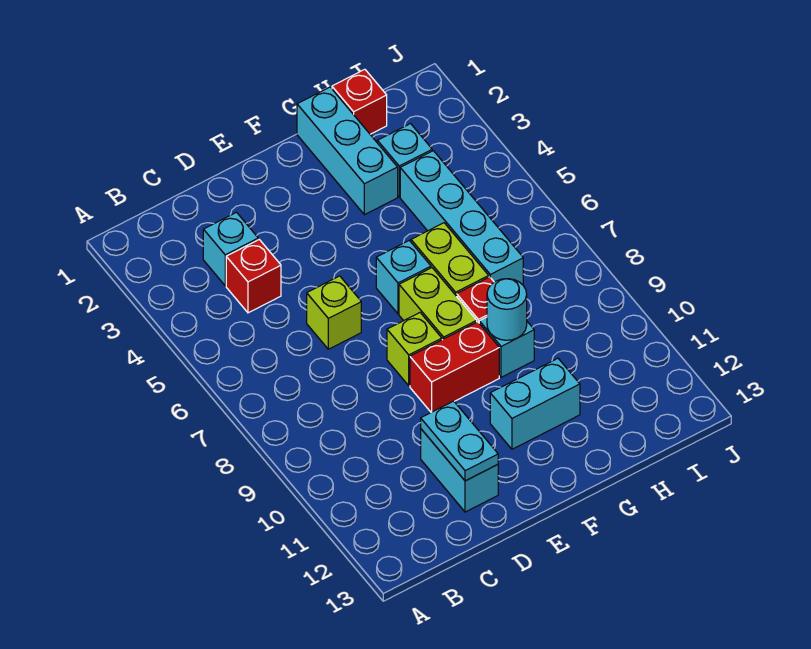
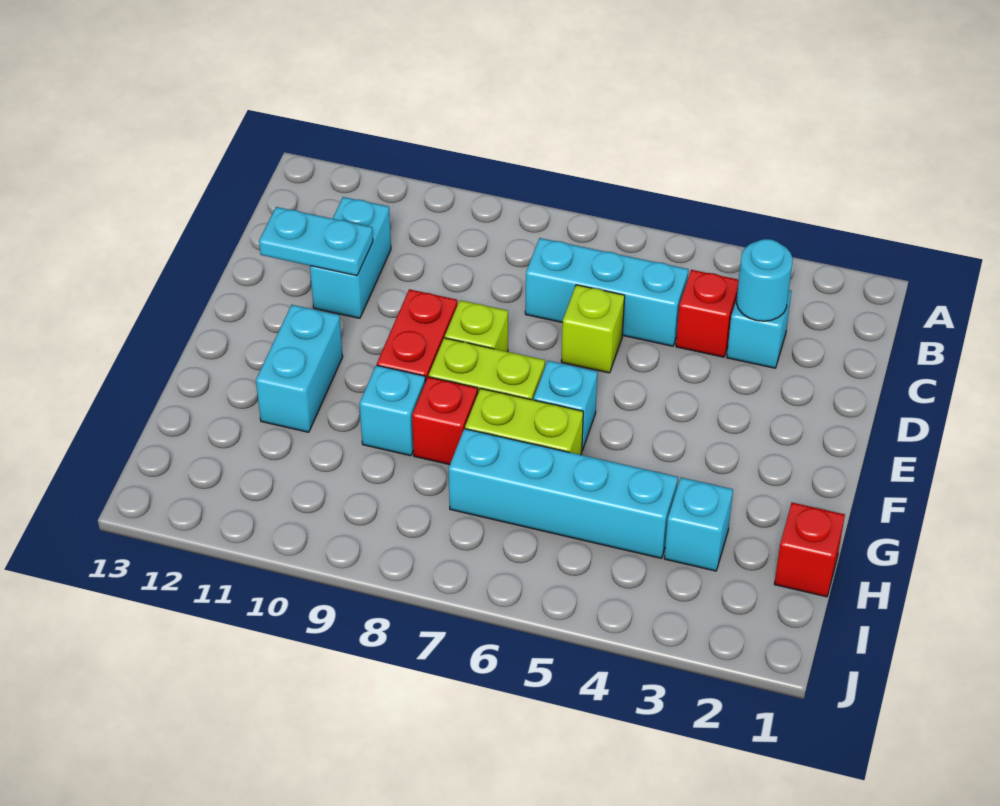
cyan brick D11:D12 level 1 -> cyan brick C11:D11 level 1
cyan brick G1:G3 level 1 -> cyan brick C5:C7 level 1
cyan round brick G9 level 2 -> cyan round brick C3 level 2

